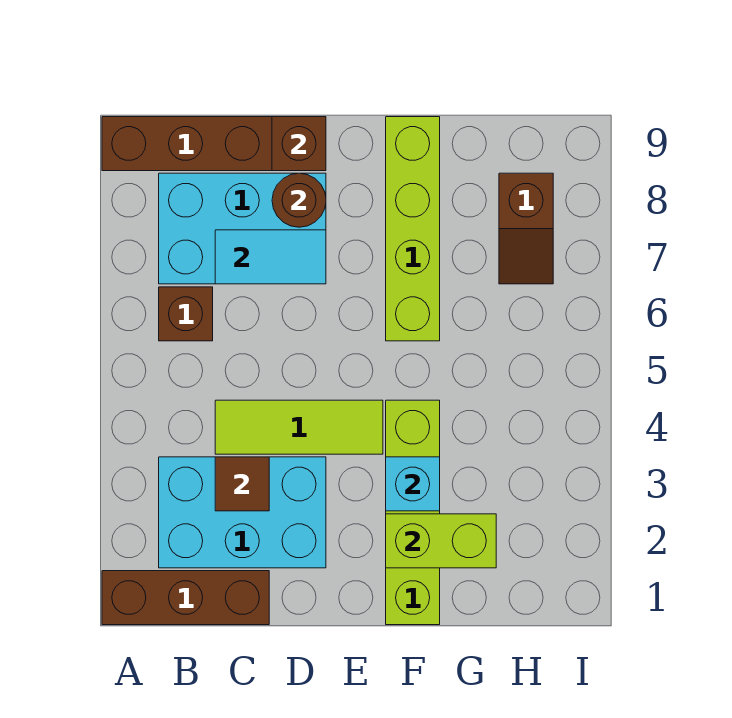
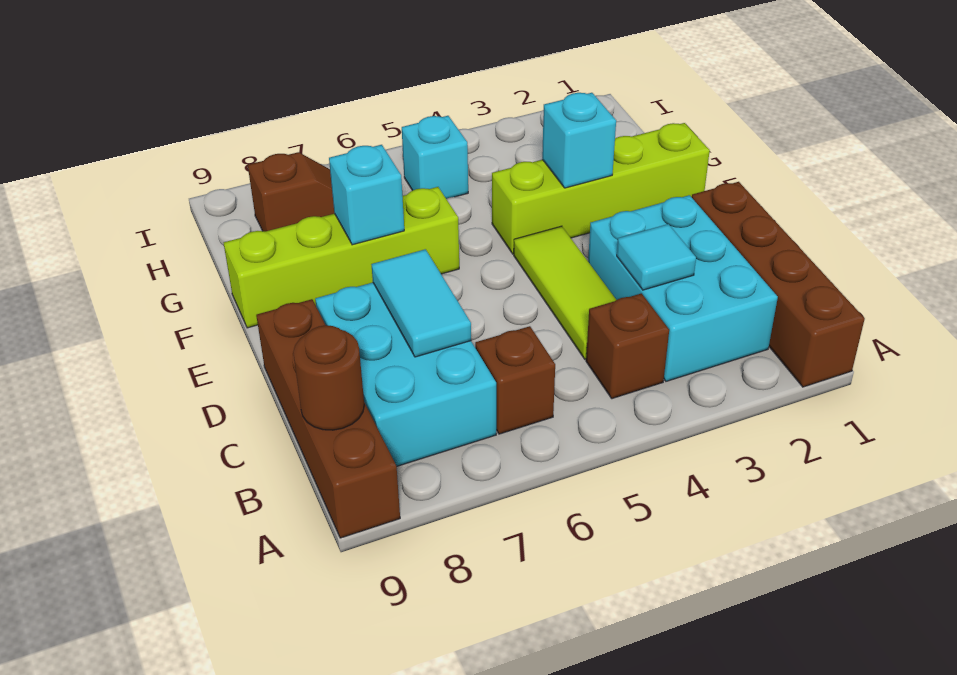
brown brick A1:C1 level 1 -> brown brick A1:D1 level 1
brown tile C3 level 2 -> cyan tile C3 level 2
brown round brick D8 level 2 -> brown round brick B9 level 2
brown brick D9 level 2 -> brown brick B4 level 1
lime brick F2:G2 level 2 -> none
none -> cyan brick F7 level 2
none -> cyan brick H5 level 1

